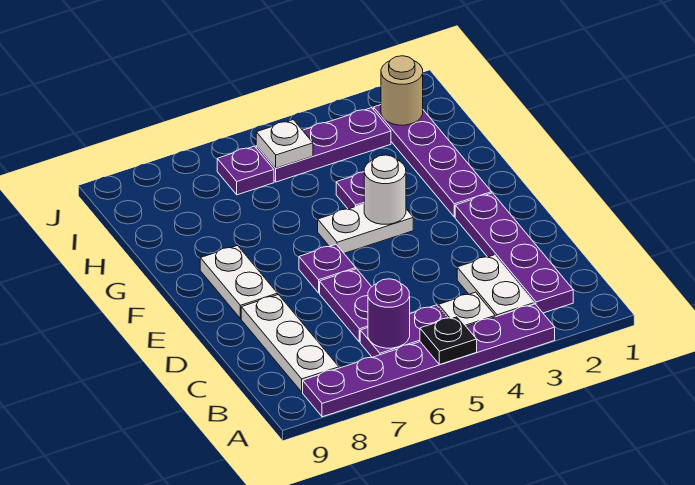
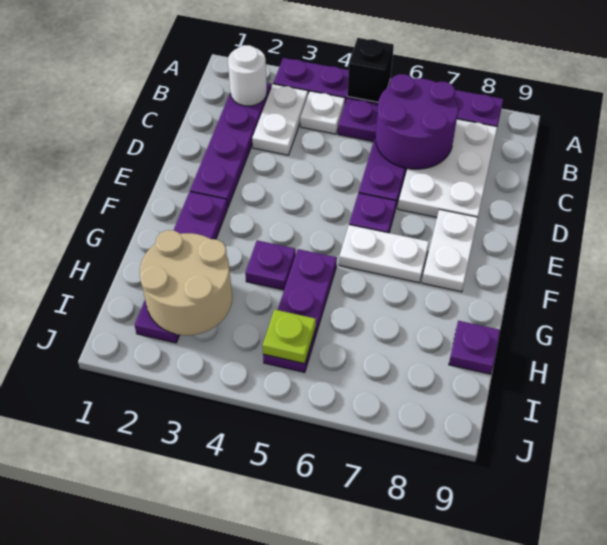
black plate A5 level 2 -> black brick A5 level 2
purple round brick B6 level 2 -> purple round brick B6:C7 level 2
white plate B8:D8 level 1 -> white plate B7:D8 level 1
white plate F4:F5 level 1 -> white plate F6:F7 level 1
white round brick F4 level 2 -> white round brick B2 level 2
tan round brick I2 level 2 -> tan round brick H2:I3 level 2
purple plate I3:I5 level 1 -> purple plate G5:I5 level 1
white plate I5 level 2 -> lime plate I5 level 2
purple plate I6 level 1 -> purple plate H9 level 1

